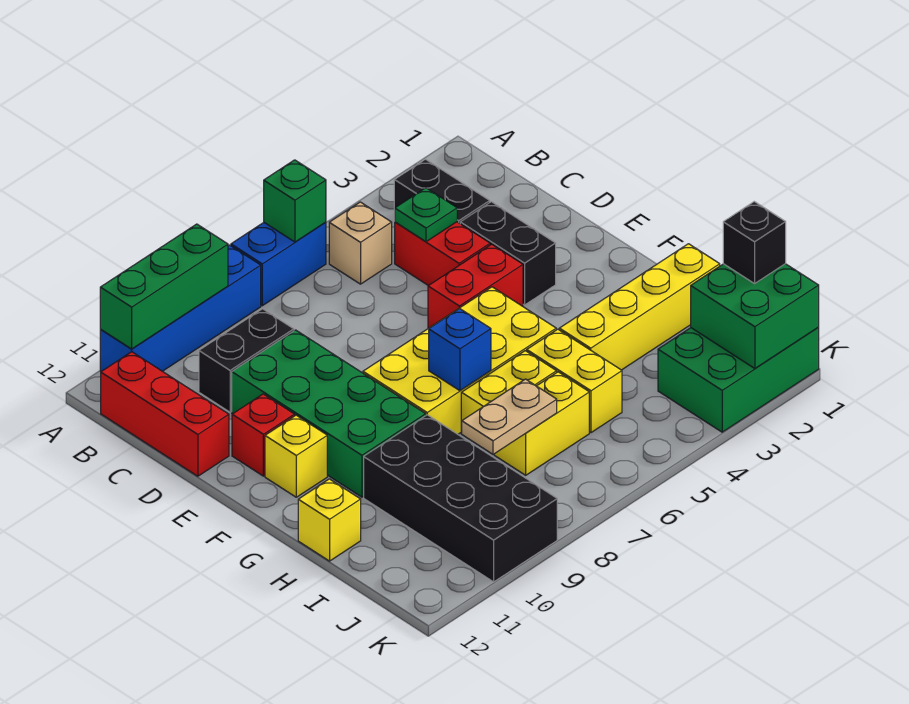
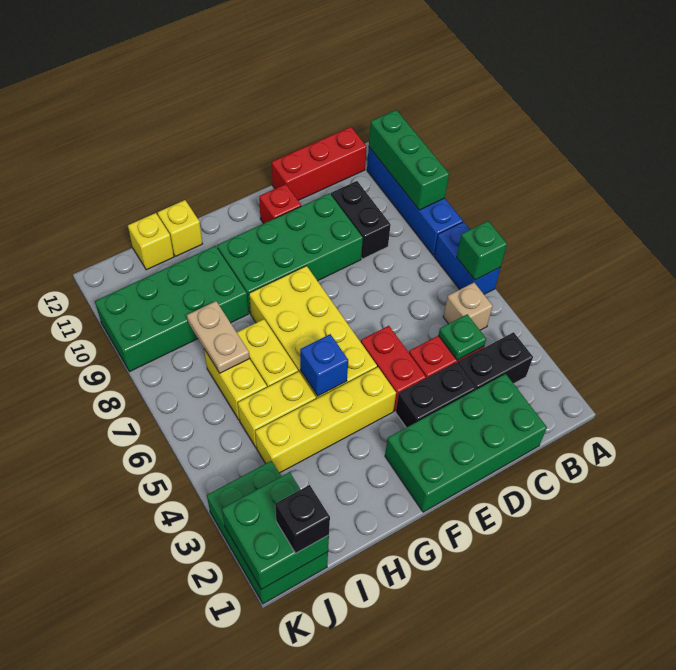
none -> green brick C1:F2 level 1
yellow brick F11 level 1 -> yellow brick I12 level 1
blue brick G7 level 2 -> blue brick G5 level 2
yellow brick H1:H4 level 1 -> yellow brick F4:I4 level 1
black brick H9:K10 level 1 -> green brick H9:K10 level 1

